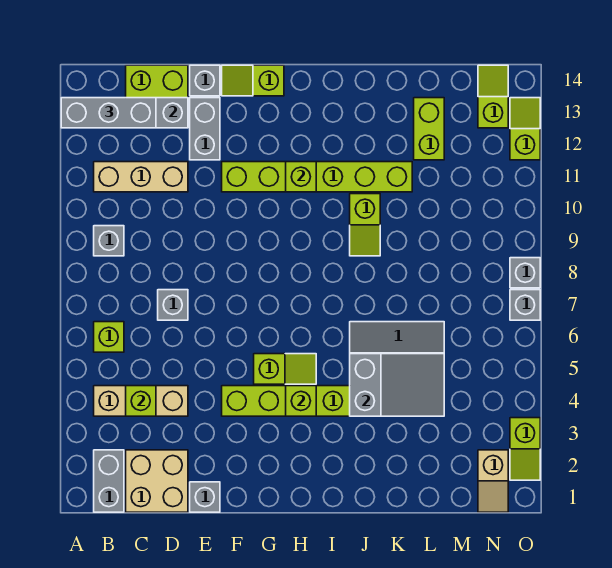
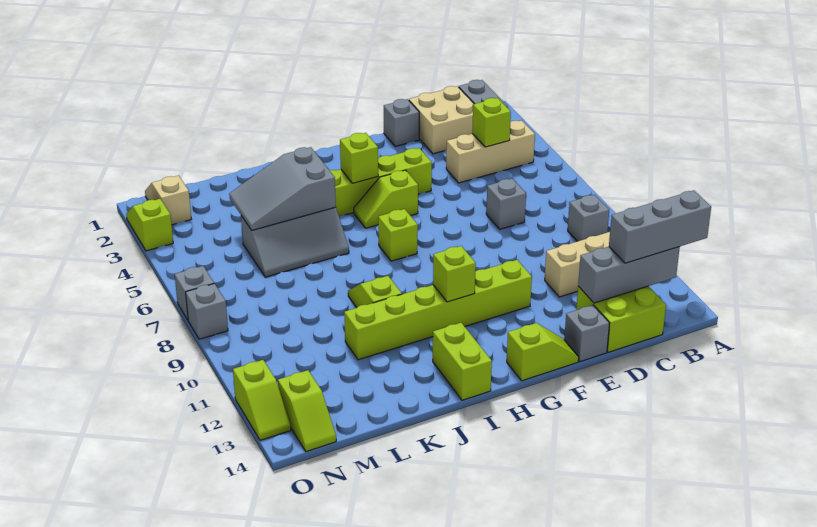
lime brick B6 level 1 -> lime brick H7 level 1
grey brick E12:E13 level 1 -> none
lime brick L12:L13 level 1 -> lime brick I13:I14 level 1

